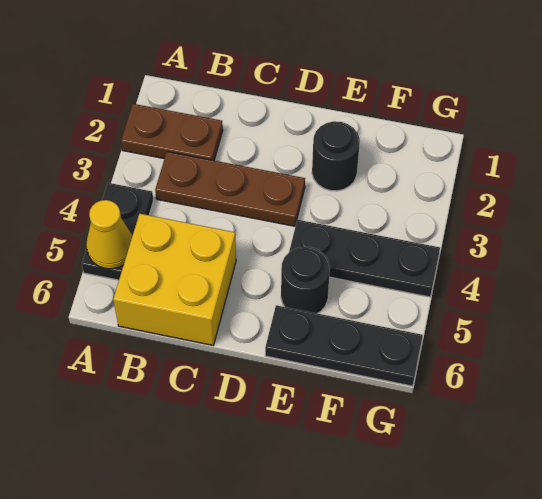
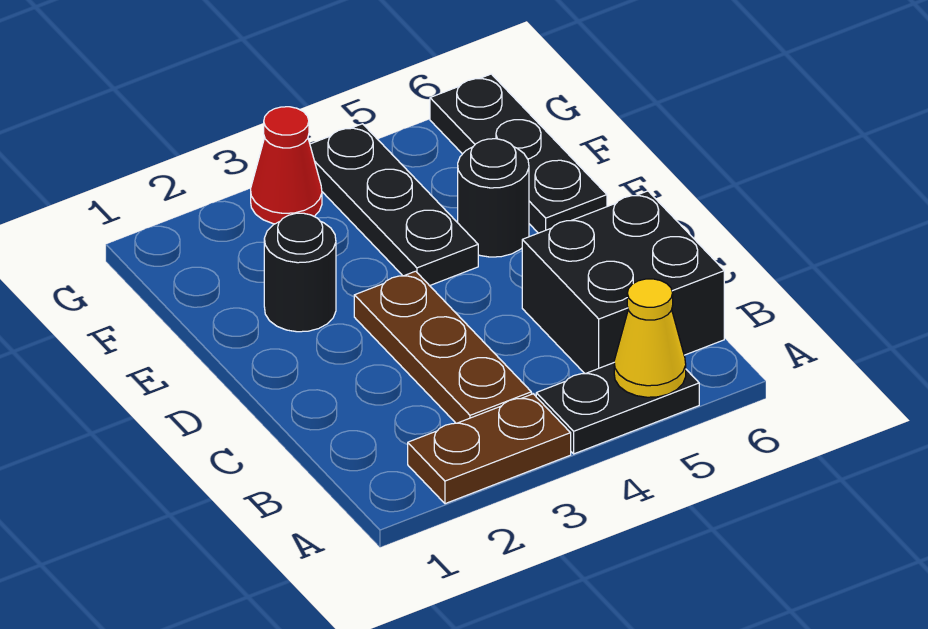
brown plate A2:B2 level 1 -> brown plate A2:A3 level 1
yellow brick B5:C6 level 1 -> black brick B5:C6 level 1
none -> red cone G3 level 1

